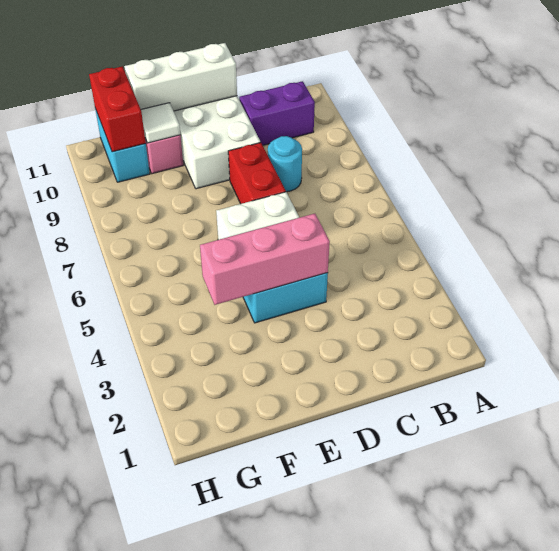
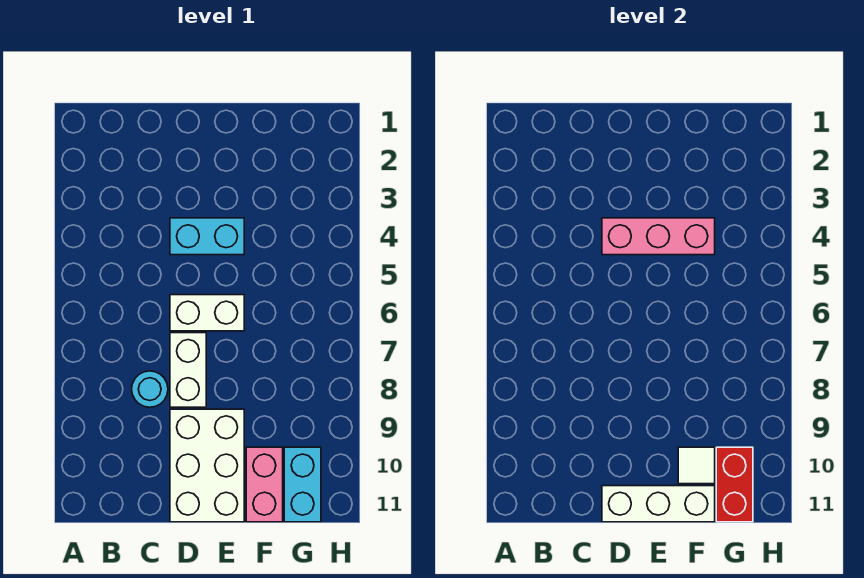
purple brick B10:C10 level 1 -> none
red brick D7:D8 level 1 -> white brick D7:D8 level 1

